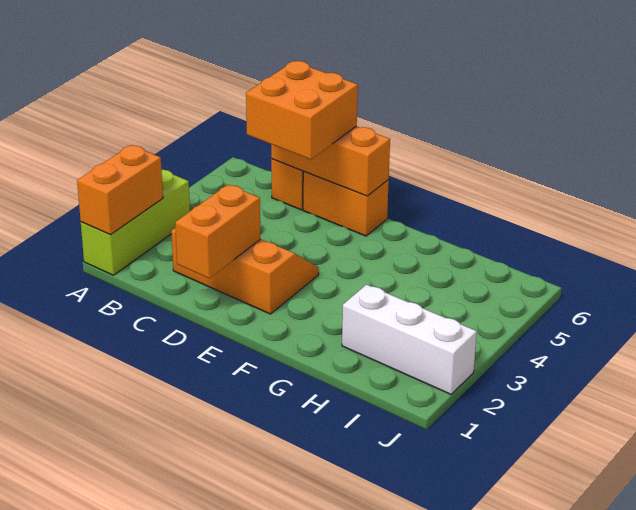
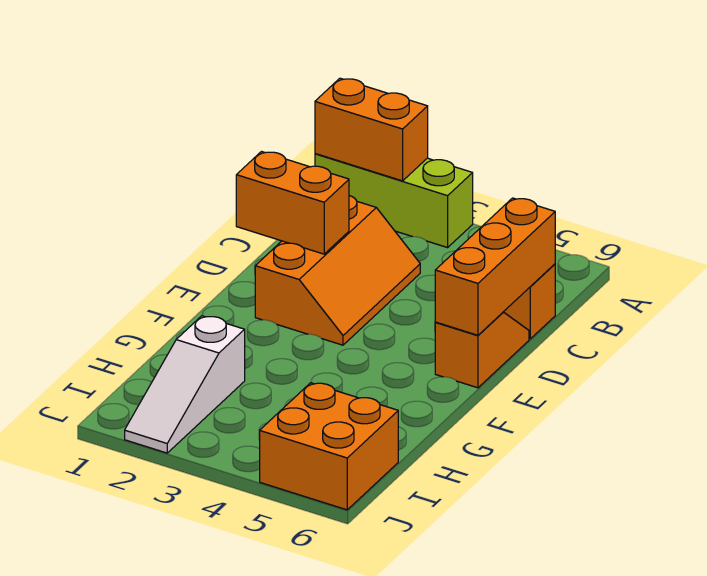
orange brick C5:D6 level 3 -> orange brick I5:J6 level 1
orange brick D6:E6 level 1 -> orange slope D6:E6 level 1 top E
white brick H2:J2 level 1 -> white slope H2:J2 level 1 top H

